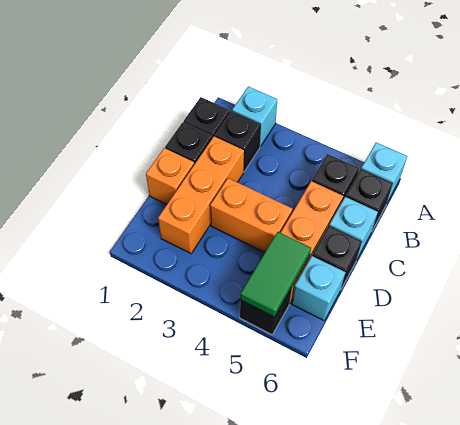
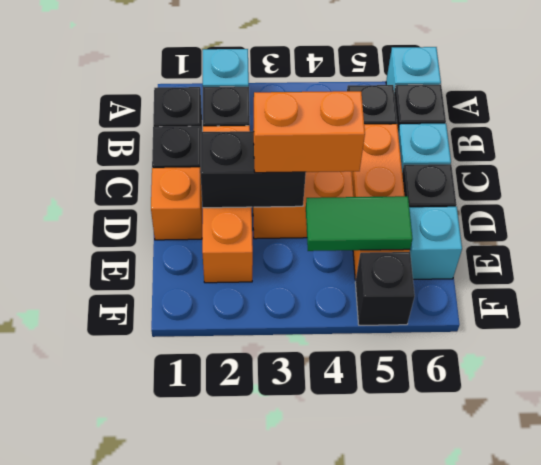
none -> black brick D2:D3 level 2
none -> orange brick D3:D4 level 3
green tile E5:F5 level 2 -> green tile E4:E5 level 2

